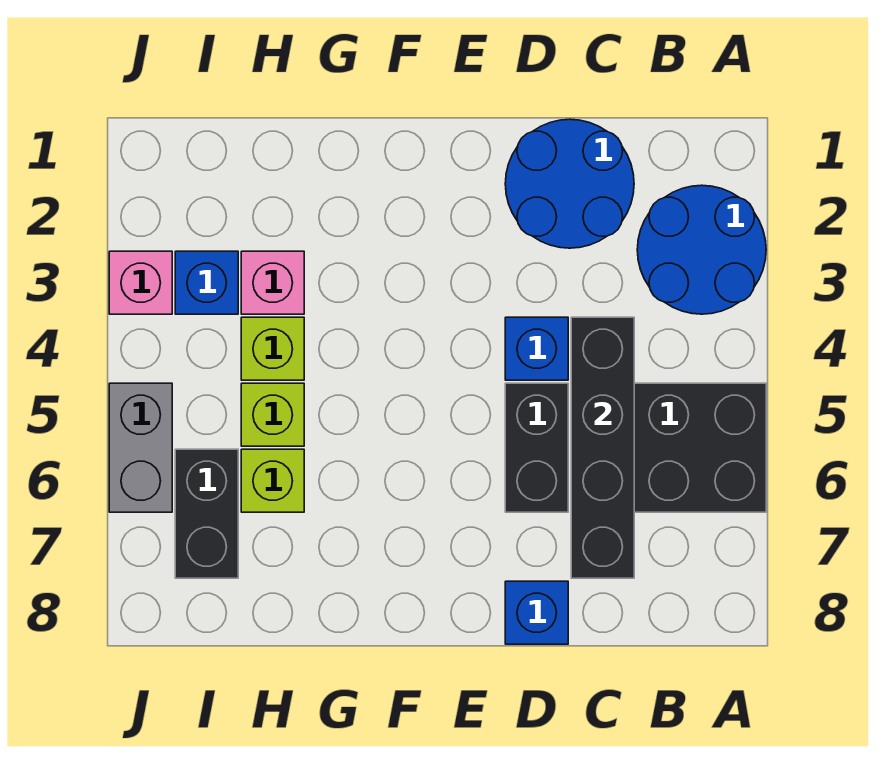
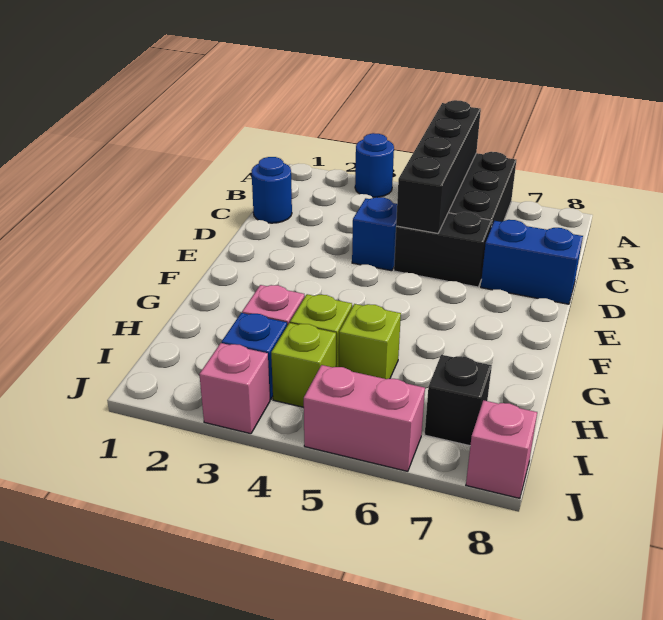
blue round brick A2:B3 level 1 -> blue round brick A3 level 1
blue round brick C1:D2 level 1 -> blue round brick C1 level 1
black brick C4:C7 level 2 -> black brick A5:D5 level 2
blue brick D8 level 1 -> blue brick D7:D8 level 1
lime brick H6 level 1 -> lime brick I4 level 1
black brick I6:I7 level 1 -> black brick I7 level 1
grey brick J5:J6 level 1 -> pink brick J5:J6 level 1
none -> pink brick J8 level 1

